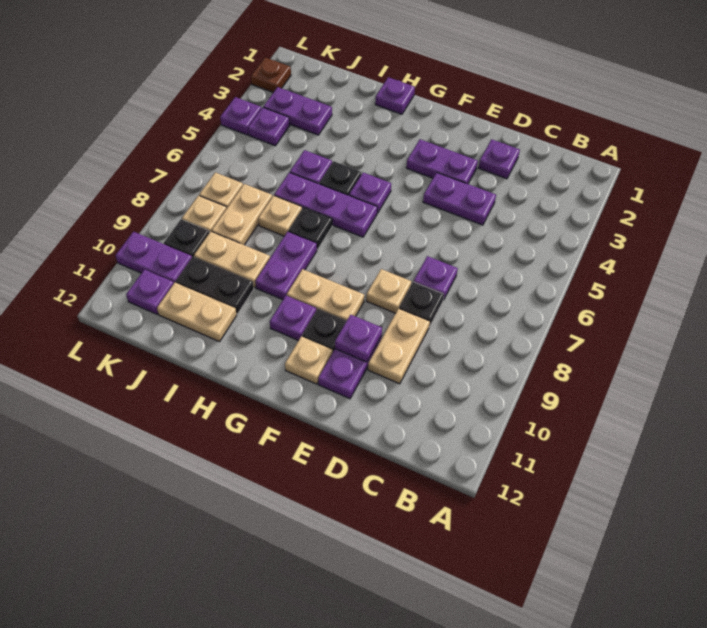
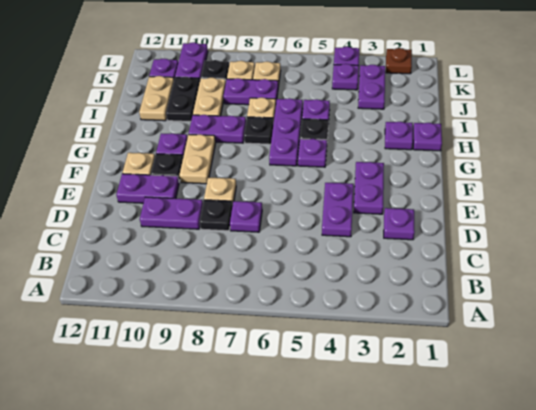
tan plate D9:D10 level 1 -> purple plate D9:D10 level 1
purple plate E10 level 2 -> purple plate H2 level 1
tan plate J7:J8 level 1 -> purple plate J7:J8 level 1

